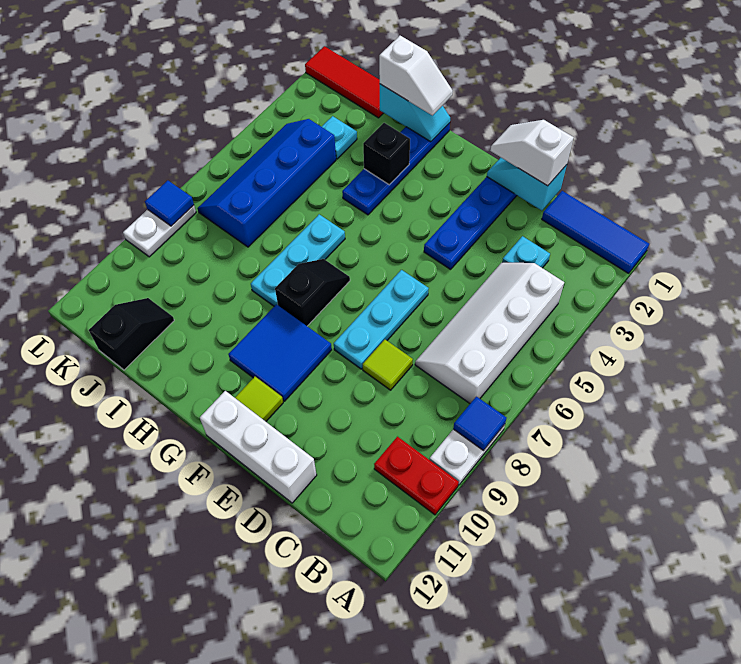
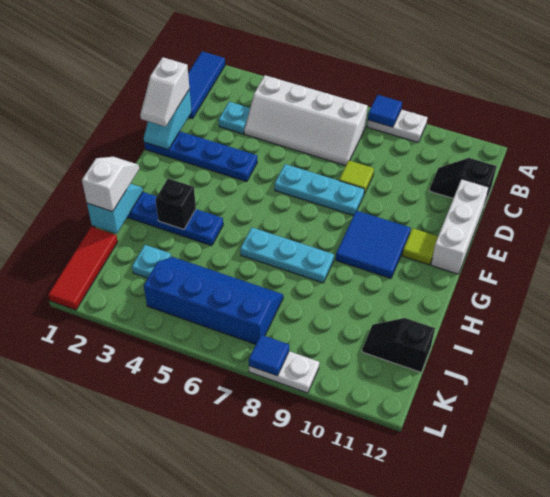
red plate A10:B10 level 1 -> none
black slope G7:G8 level 1 top 8 -> black slope C11:C12 level 1 top 12
blue slope J4:K7 level 1 top J -> blue slope J4:K7 level 1 top K

